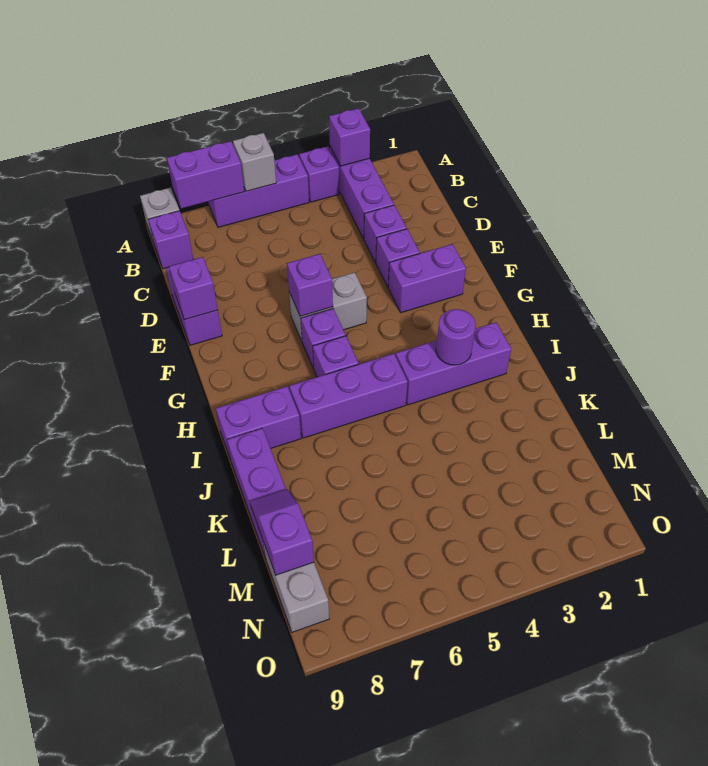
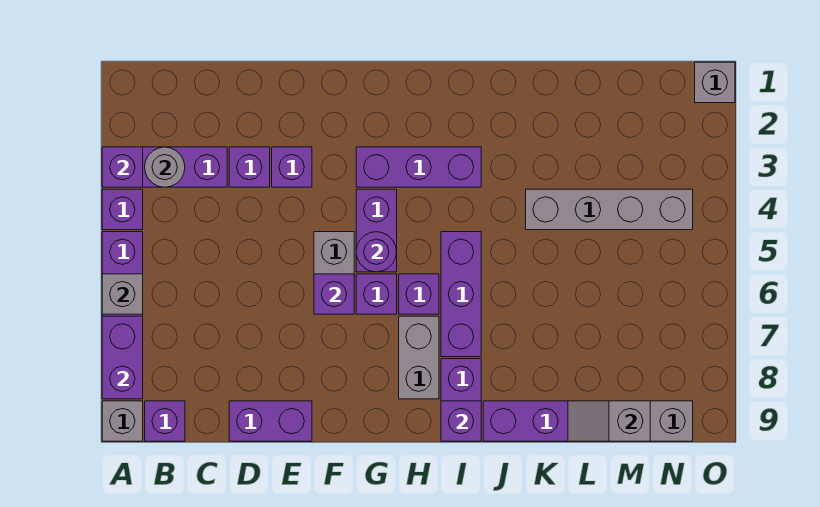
none -> grey round brick B3 level 2
purple brick E9 level 2 -> purple brick I9 level 2
purple brick F2:F3 level 1 -> purple brick G4:G5 level 1
none -> grey brick H7:H8 level 1
purple brick I2:I4 level 1 -> purple brick G3:I3 level 1
purple round brick I3 level 2 -> purple round brick G5 level 2
none -> grey brick K4:N4 level 1
purple slope L9:M9 level 2 top M -> grey slope L9:M9 level 2 top M
none -> grey brick O1 level 1

